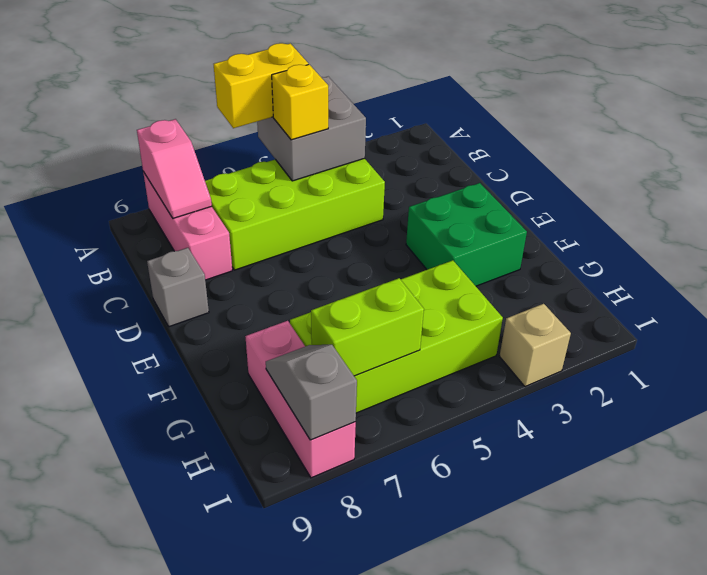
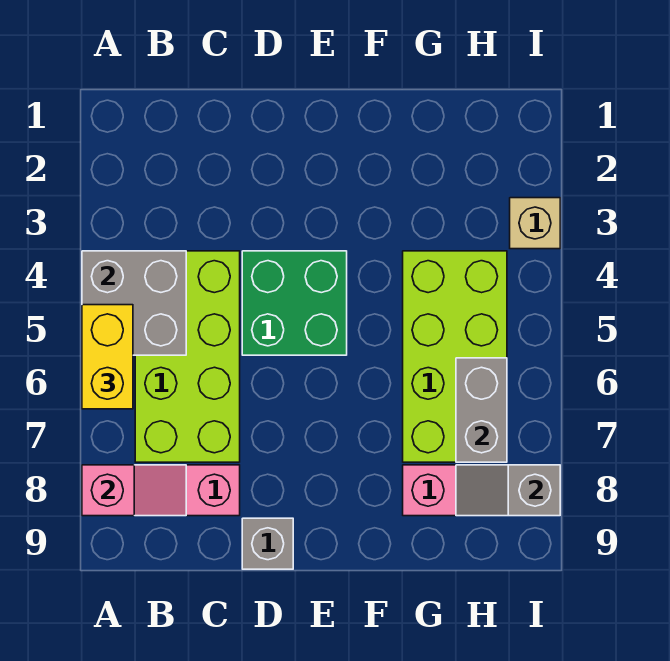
yellow brick B5 level 3 -> none
green brick E2:F3 level 1 -> green brick D4:E5 level 1
lime brick H6:H7 level 2 -> grey brick H6:H7 level 2

